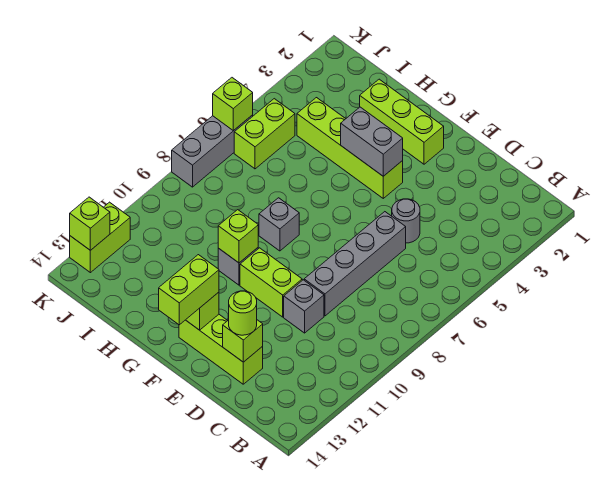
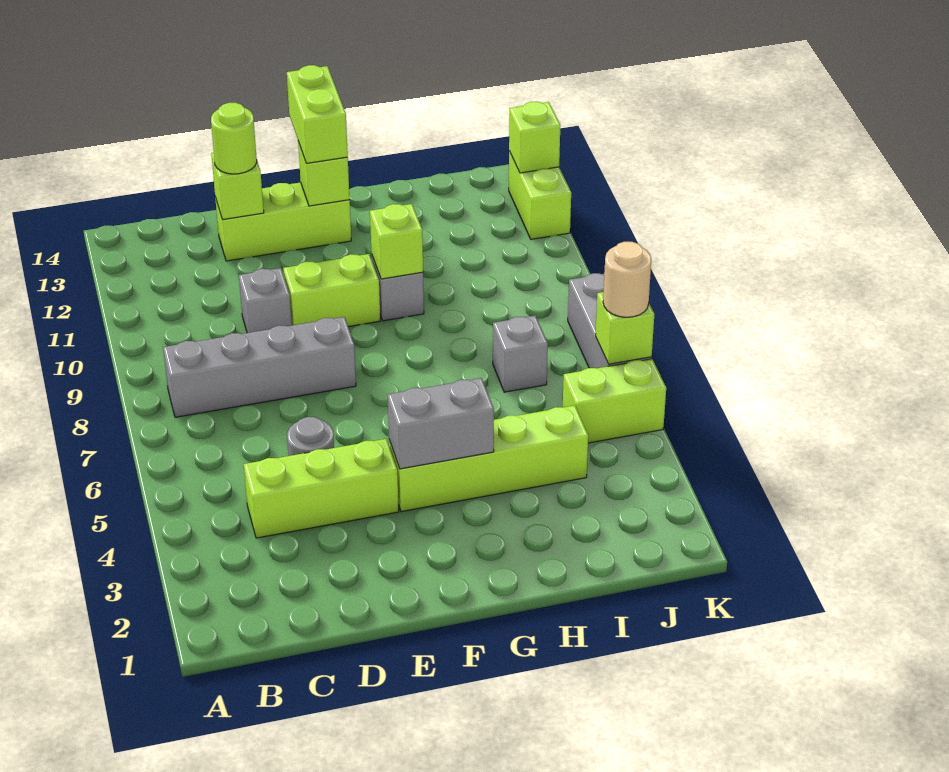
grey brick D6:D9 level 1 -> grey brick B8:E8 level 1
lime brick F2:H2 level 1 -> lime brick C4:E4 level 1
grey brick G8 level 1 -> grey brick I7 level 1
lime brick J5:J6 level 1 -> lime brick J5:K5 level 1
none -> tan round brick K6 level 3

